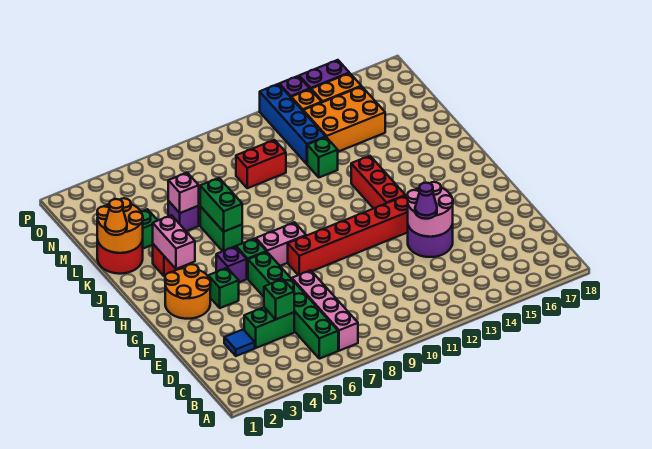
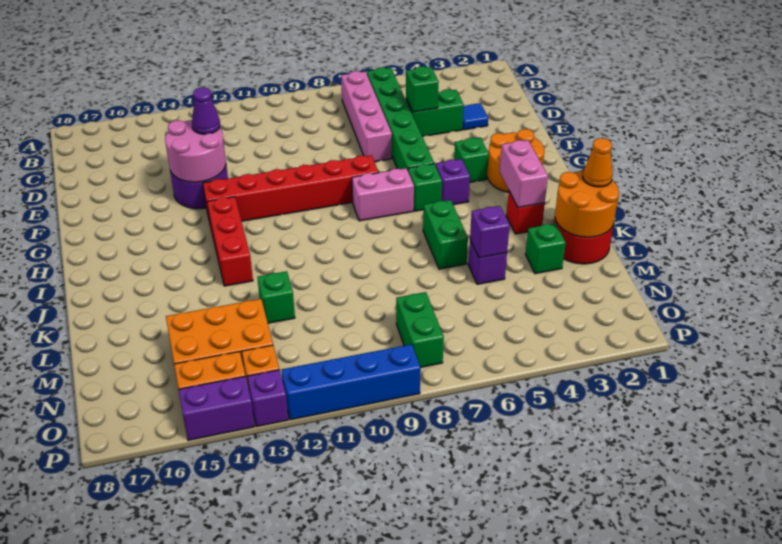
green brick J6:K6 level 2 -> green brick N8:O8 level 1
pink brick L5 level 2 -> purple brick L5 level 2
red brick M9:M10 level 1 -> none
blue brick M12:P12 level 1 -> blue brick P9:P12 level 1

